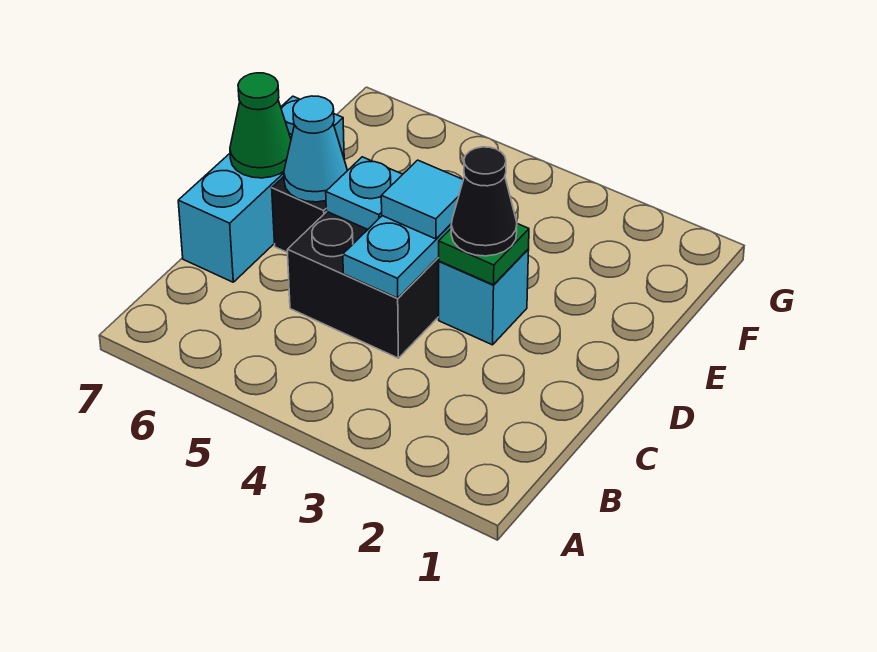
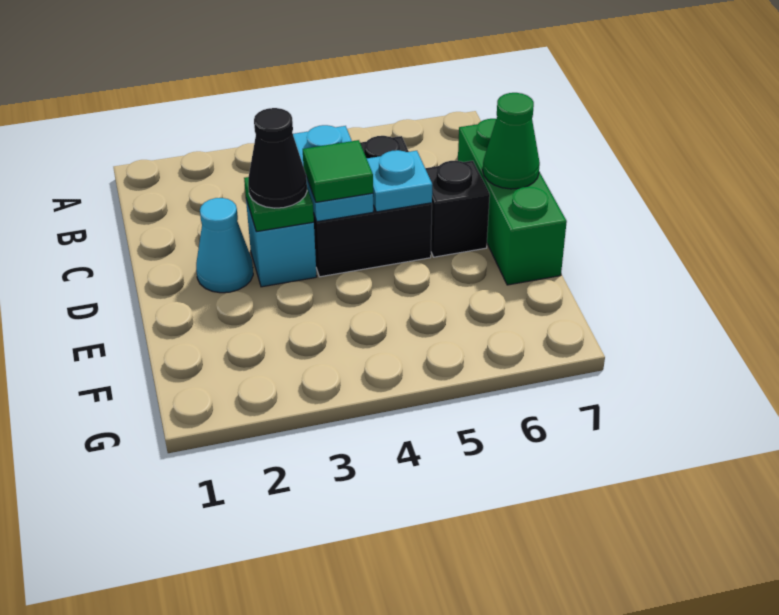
cyan brick C7:E7 level 1 -> green brick C7:E7 level 1
cyan tile D4 level 3 -> green tile D4 level 3
cyan cone D6 level 2 -> cyan cone D2 level 1

